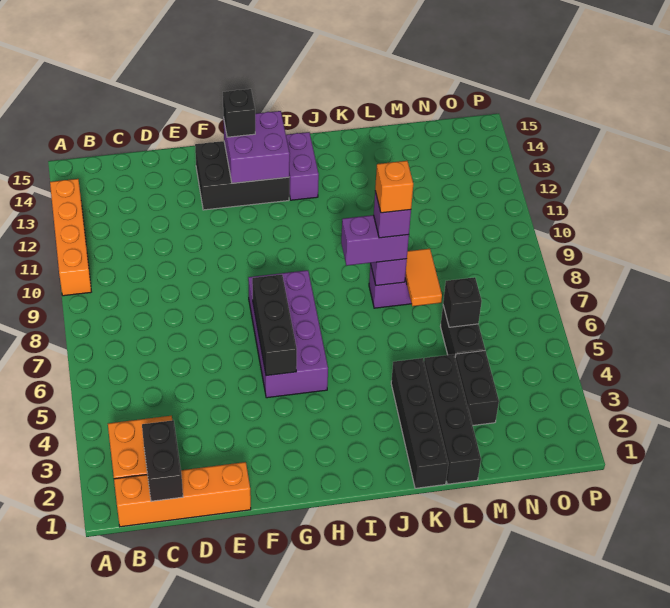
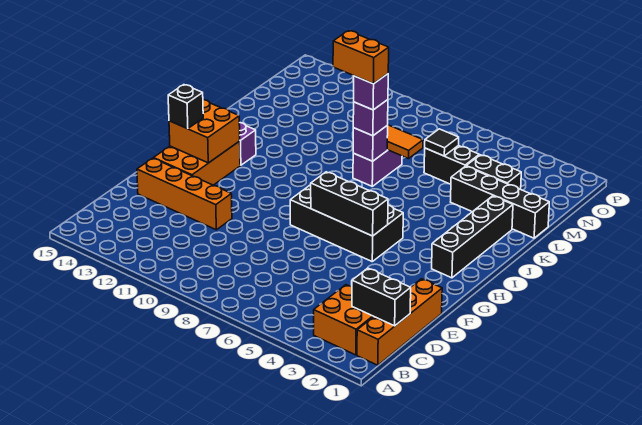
orange brick A10:A13 level 1 -> orange brick E11:E14 level 1
black brick F13:H14 level 1 -> orange brick F13:H14 level 1
purple brick G5:H8 level 1 -> black brick G5:H8 level 1
purple brick G13:H14 level 2 -> orange brick G13:H14 level 2
purple brick J8:K8 level 3 -> purple brick K8 level 3
black brick K1:K4 level 1 -> black brick H2:K2 level 1
orange brick K8 level 5 -> orange brick K8:K9 level 5
black brick M6 level 2 -> black tile M6 level 2

